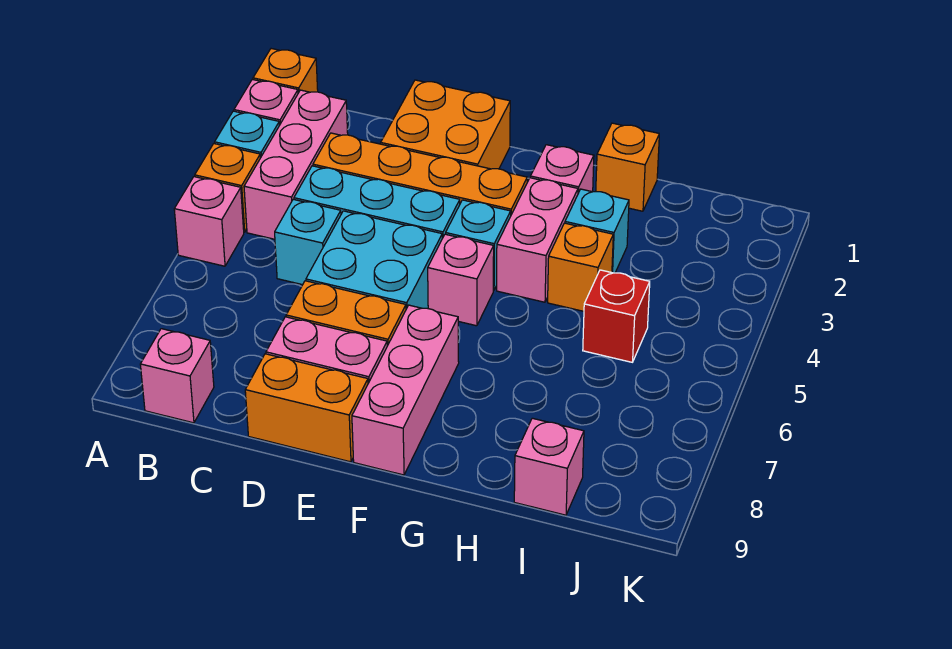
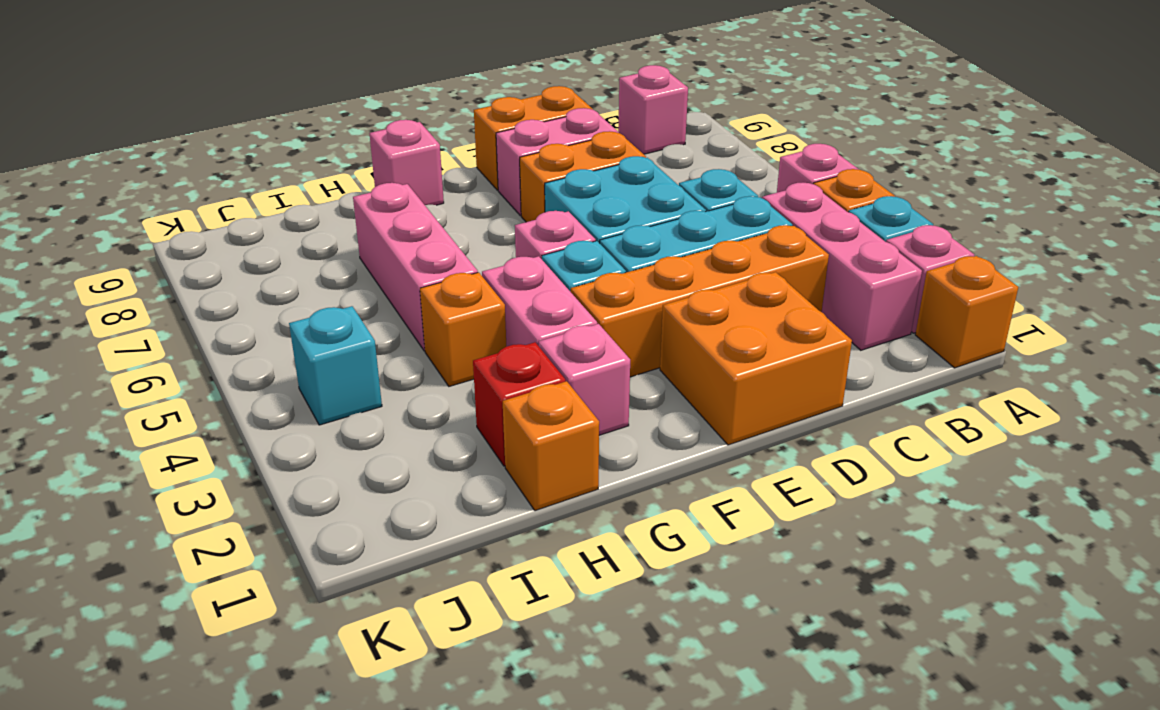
pink brick F7:F9 level 1 -> pink brick H5:H7 level 1
cyan brick H3 level 1 -> cyan brick J4 level 1
red brick I5 level 1 -> red brick H2 level 1
pink brick I9 level 1 -> pink brick G9 level 1

